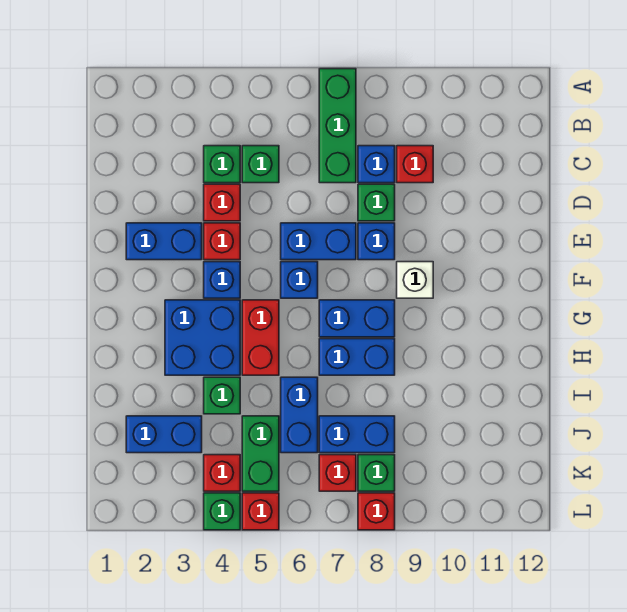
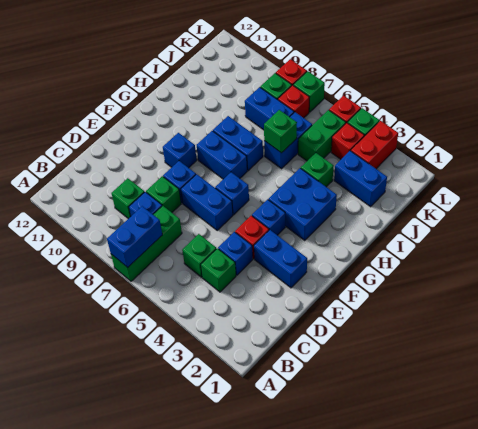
none -> blue brick A7:B7 level 2
red brick C9 level 1 -> green brick C9 level 1
red brick D4 level 1 -> blue brick D4 level 1
white brick F9 level 1 -> blue brick F9 level 1
red brick G5:H5 level 1 -> red brick K3:L3 level 1
none -> green brick I6 level 2
none -> green brick L7 level 1

